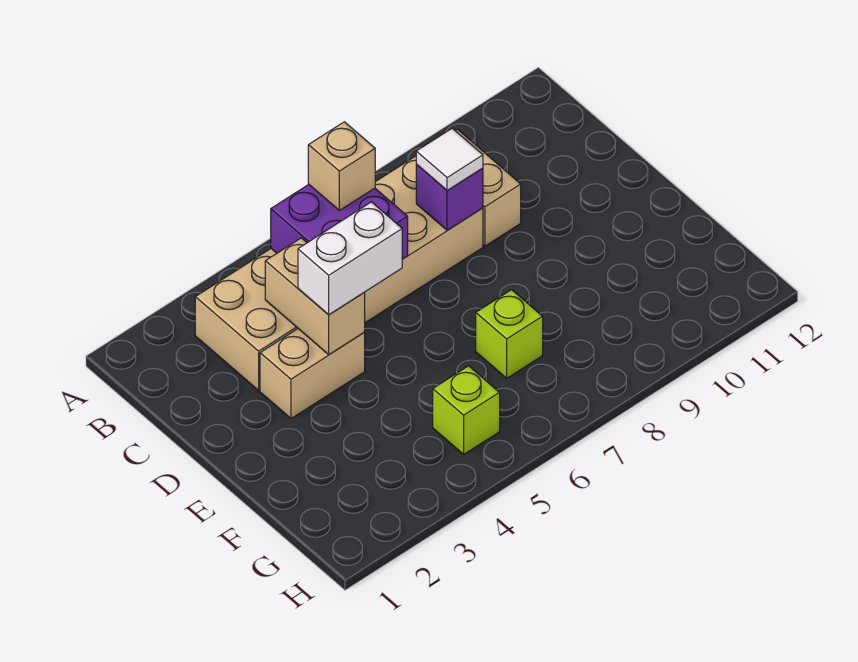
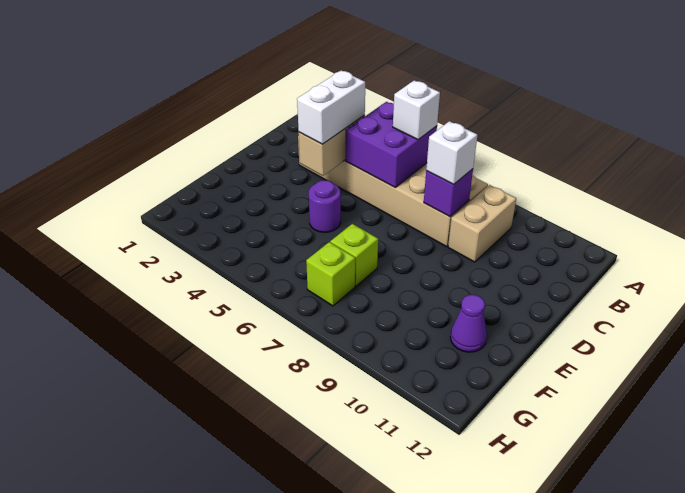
tan brick B6 level 3 -> white brick B6 level 3
white tile C8 level 3 -> white brick C8 level 3
tan brick D3:D4 level 1 -> none
white brick D4:D5 level 3 -> white brick C4:D4 level 3
none -> purple round brick E5 level 1
none -> purple cone F11 level 1
lime brick G5 level 1 -> lime brick G7 level 1

